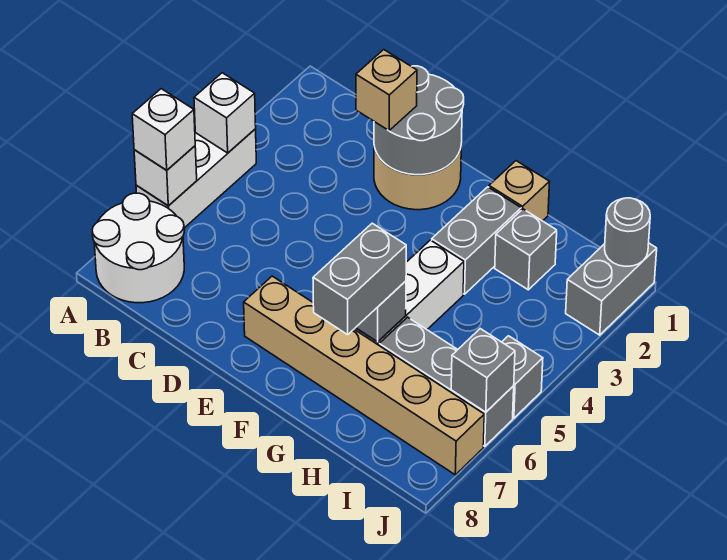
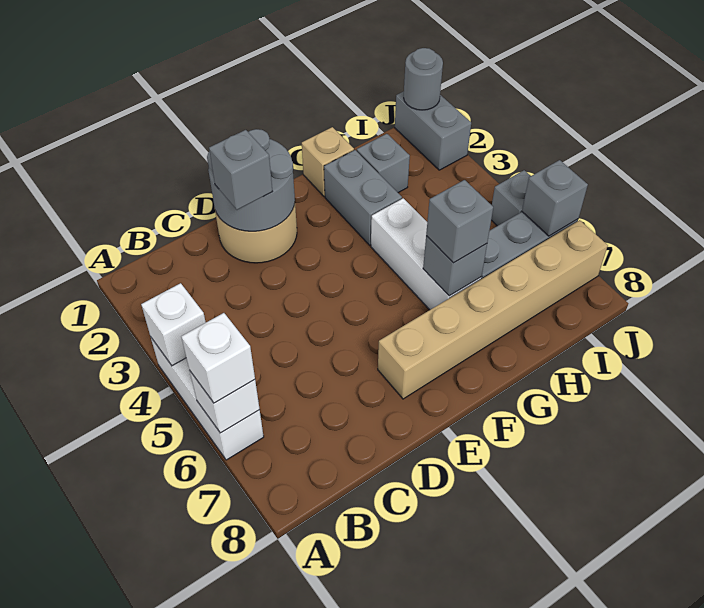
white round brick A7:B8 level 1 -> none
tan brick D2 level 3 -> grey brick D2 level 3
grey brick G6:G7 level 3 -> grey brick G6 level 3

